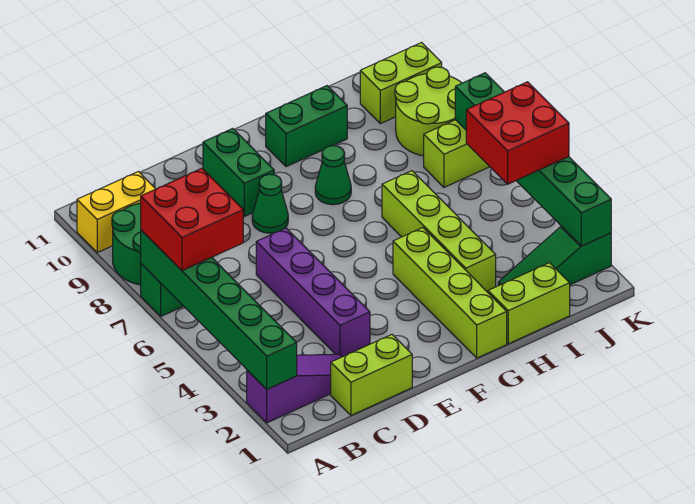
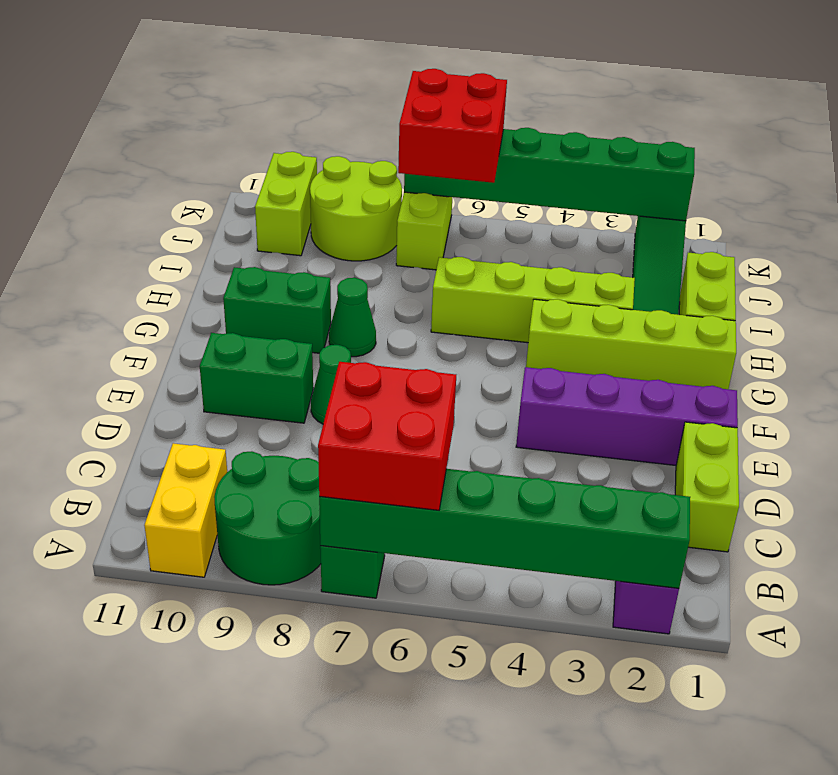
purple brick D3:D6 level 1 -> purple brick E1:E4 level 1
green brick G10:H10 level 1 -> green brick G9:G10 level 1
red brick J4:K5 level 3 -> red brick J6:K7 level 3

